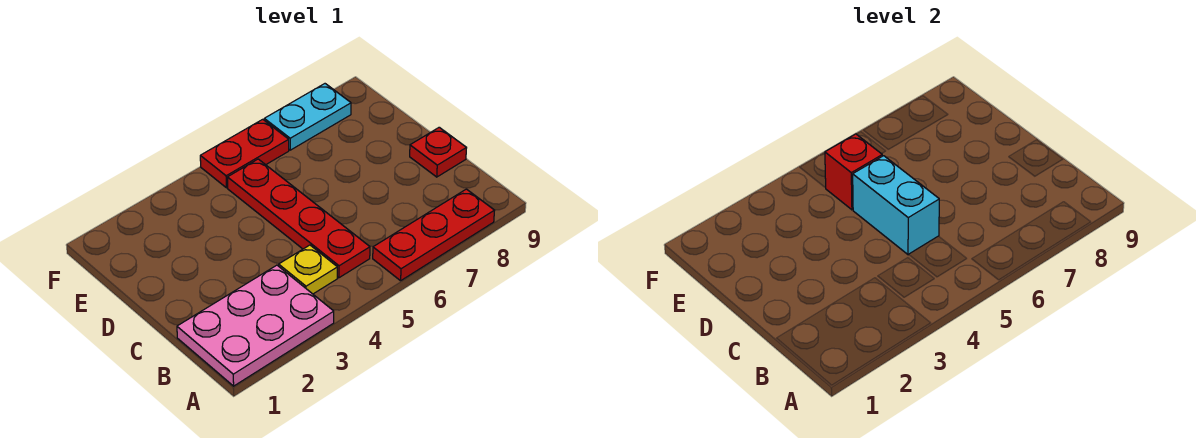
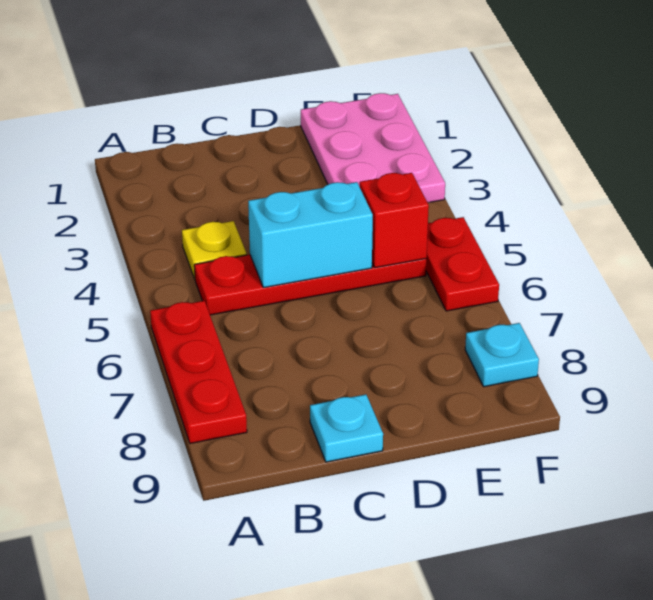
pink plate A1:B3 level 1 -> pink plate E1:F3 level 1
red plate C9 level 1 -> cyan plate C9 level 1
cyan plate F7:F8 level 1 -> cyan plate F8 level 1

